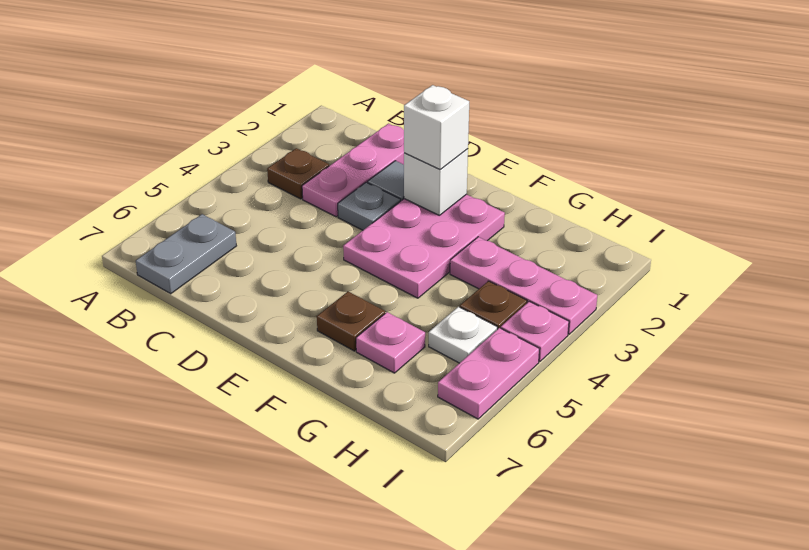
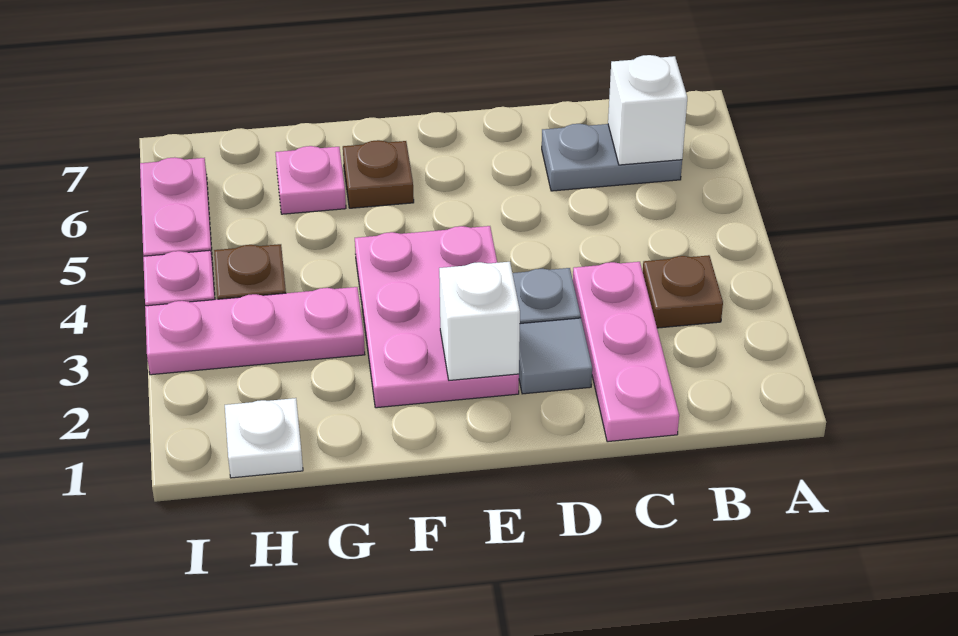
grey plate B6:B7 level 1 -> grey plate B6:C6 level 1
white brick E2 level 3 -> white brick B6 level 2
white plate H5 level 1 -> white plate H1 level 1

